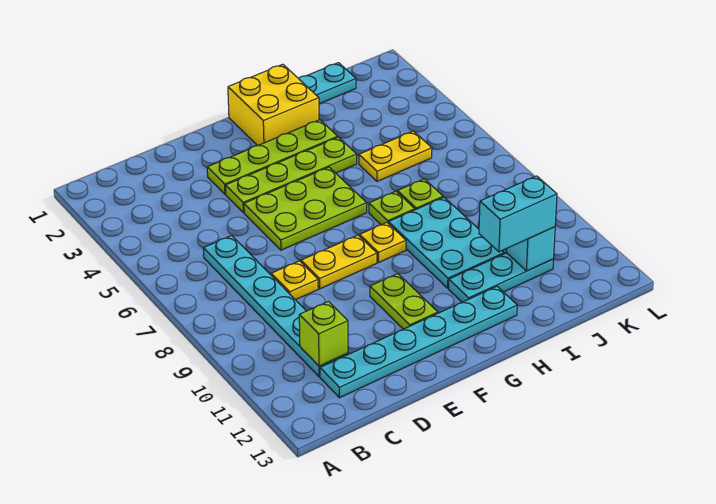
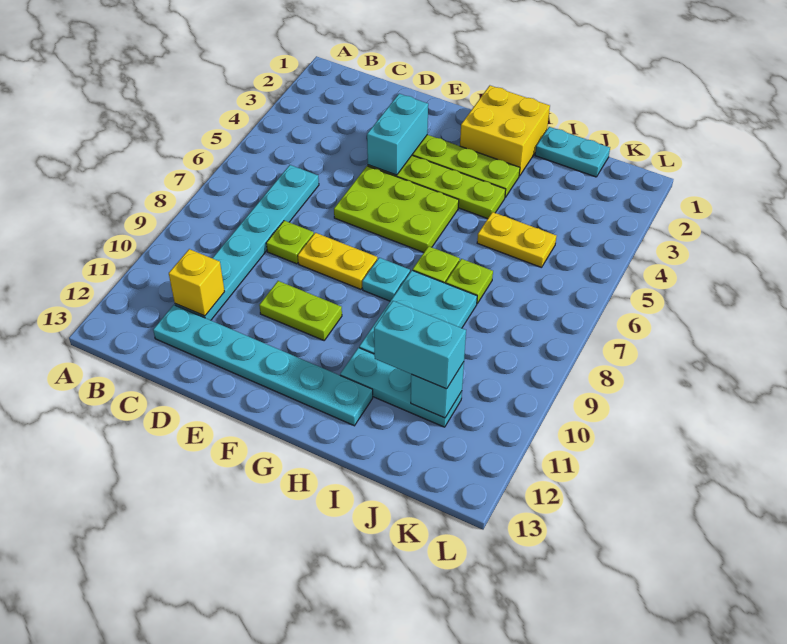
lime brick C11 level 2 -> yellow brick C11 level 2
yellow plate D8 level 1 -> lime plate D8 level 1
none -> cyan brick E3:E4 level 2
lime plate F10:F11 level 1 -> lime plate E10:F10 level 1
yellow plate G8 level 1 -> cyan plate G8 level 1

